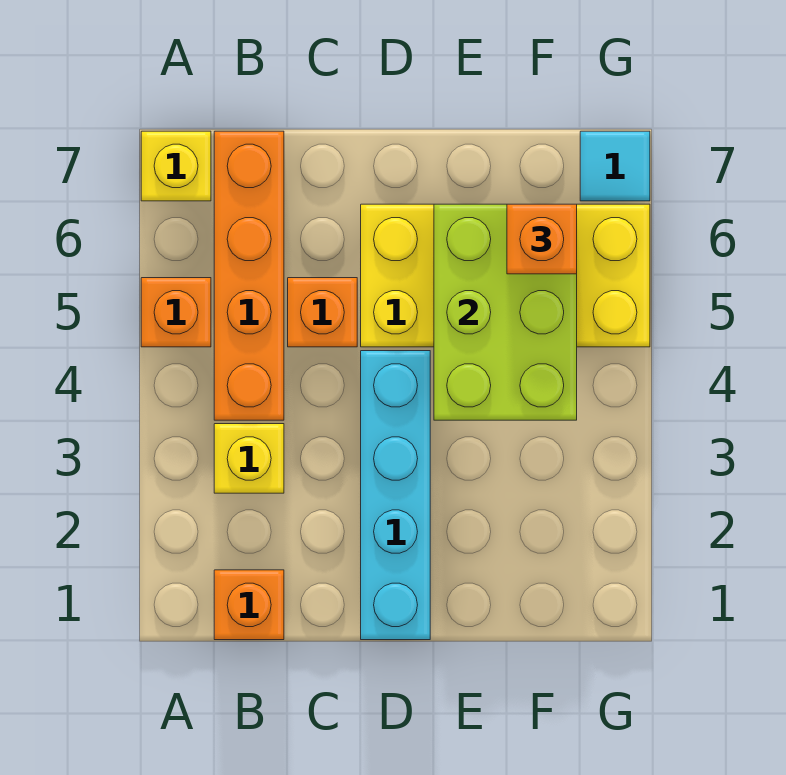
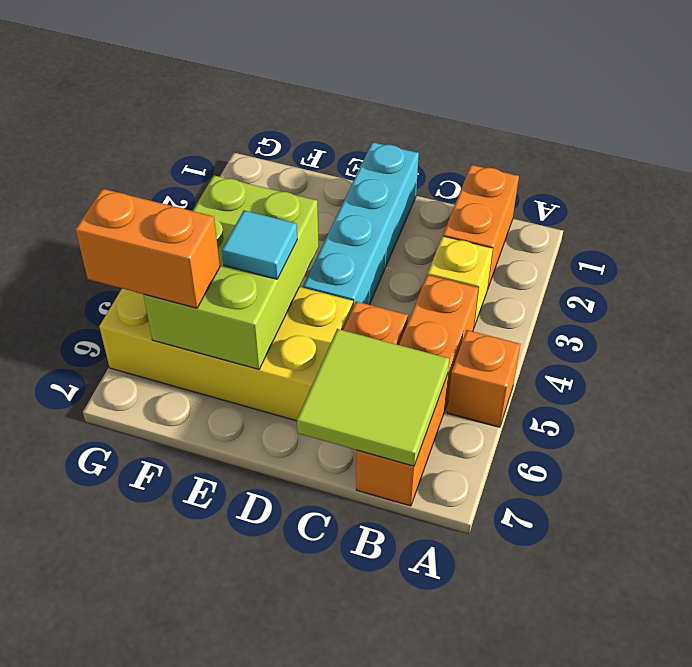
yellow brick A7 level 1 -> none
orange brick B1 level 1 -> orange brick B1:B2 level 1
none -> lime tile B6:C7 level 2
orange brick F6 level 3 -> orange brick F6:G6 level 3
cyan tile G7 level 1 -> cyan tile E5 level 3

